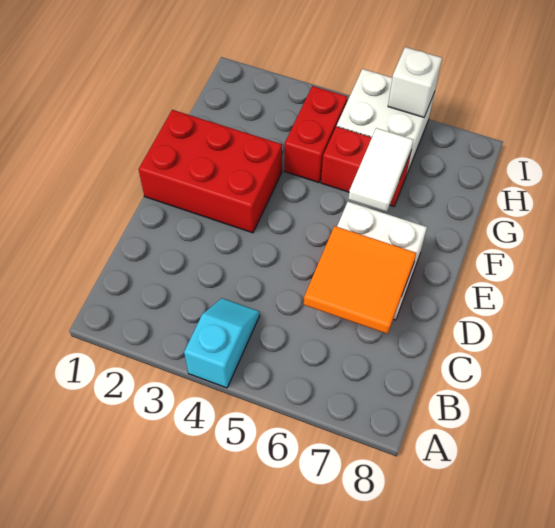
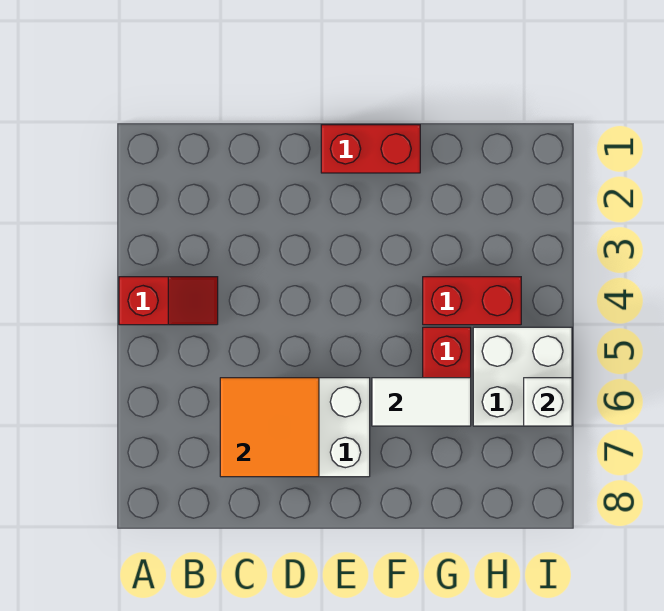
cyan slope A4:B4 level 1 top A -> red slope A4:B4 level 1 top A
red brick E1:F3 level 1 -> red brick E1:F1 level 1

